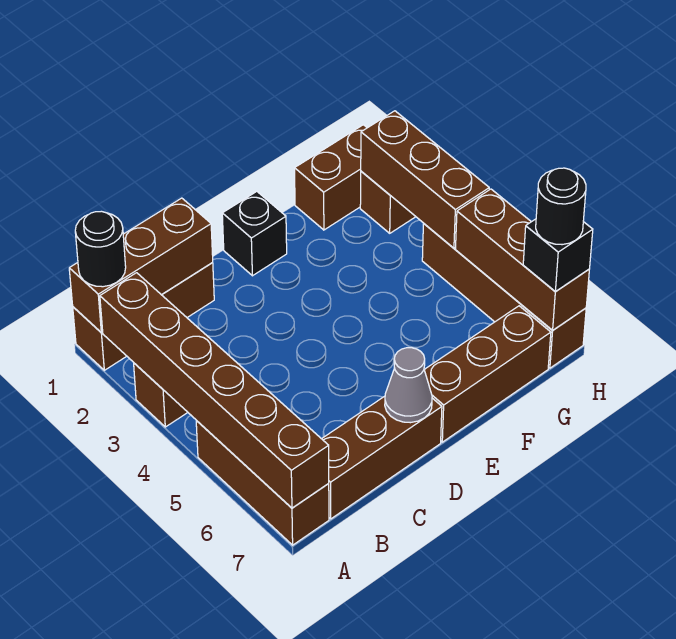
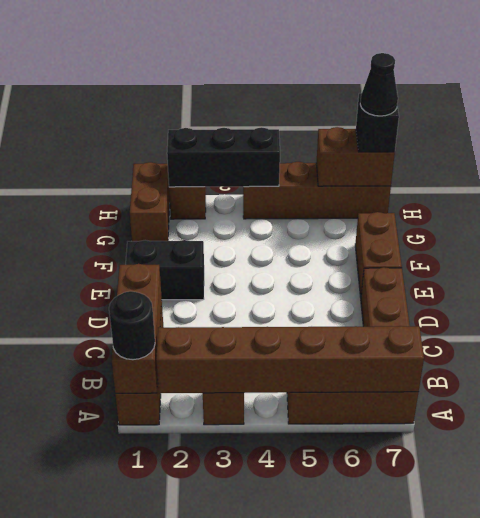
grey cone D7 level 2 -> none
black brick E1 level 1 -> black brick E1:E2 level 1
brown brick E7:G7 level 1 -> brown brick E7:F7 level 1
brown brick H2:H4 level 2 -> black brick H2:H4 level 2
brown brick H5:H7 level 2 -> brown brick H6:H7 level 2
black round brick H7 level 4 -> black cone H7 level 4

